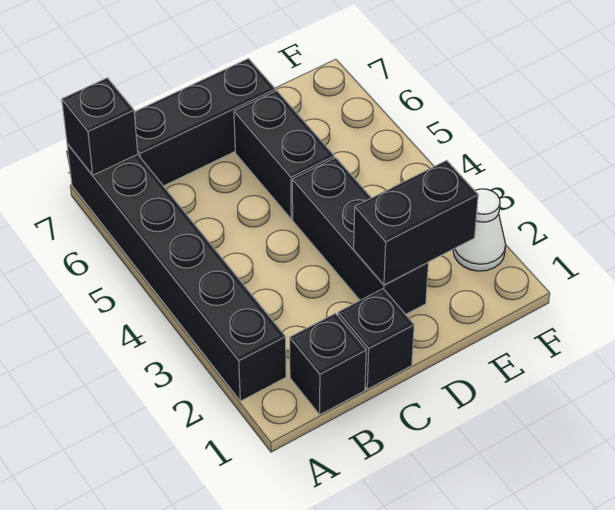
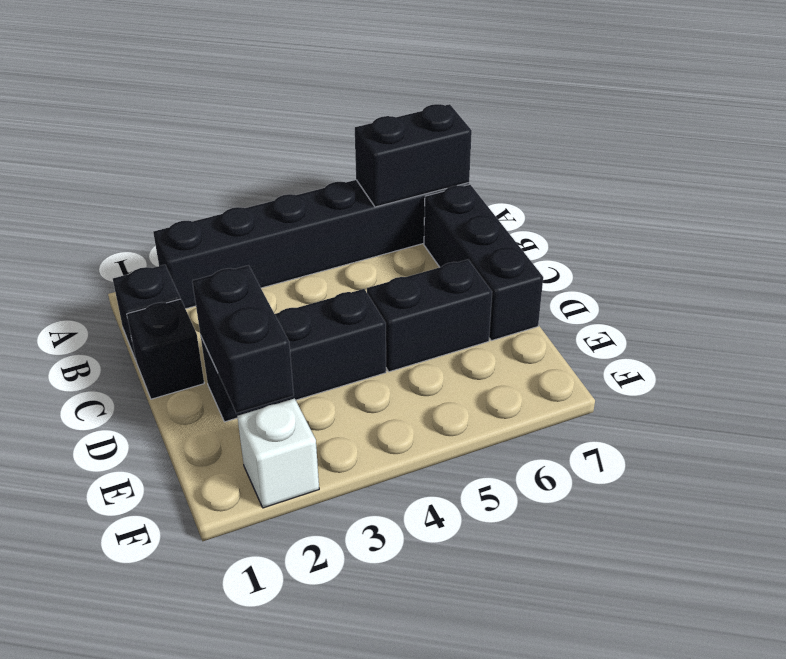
black brick A7 level 2 -> black brick A6:A7 level 2
white cone F2 level 1 -> white brick F2 level 1

